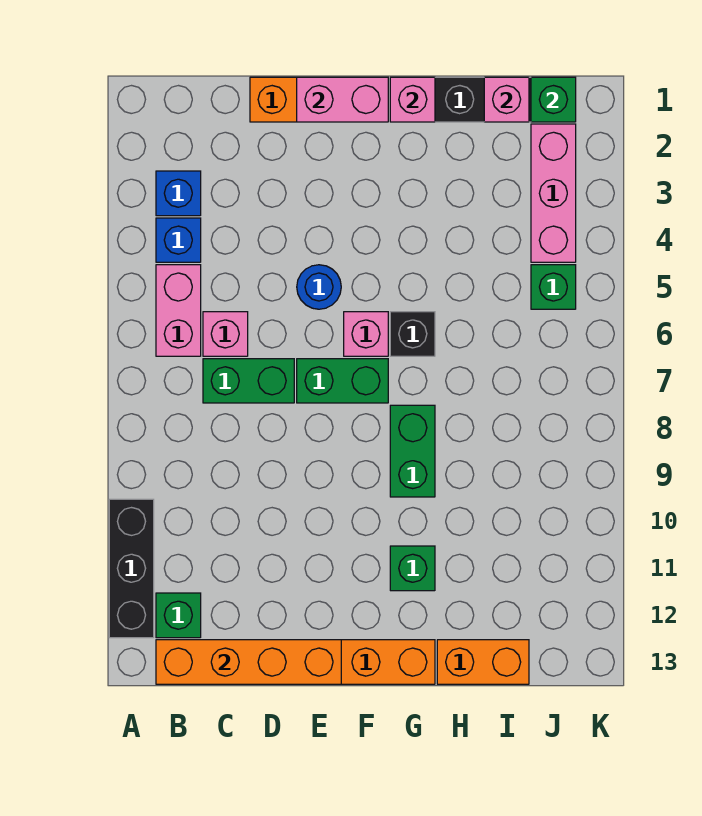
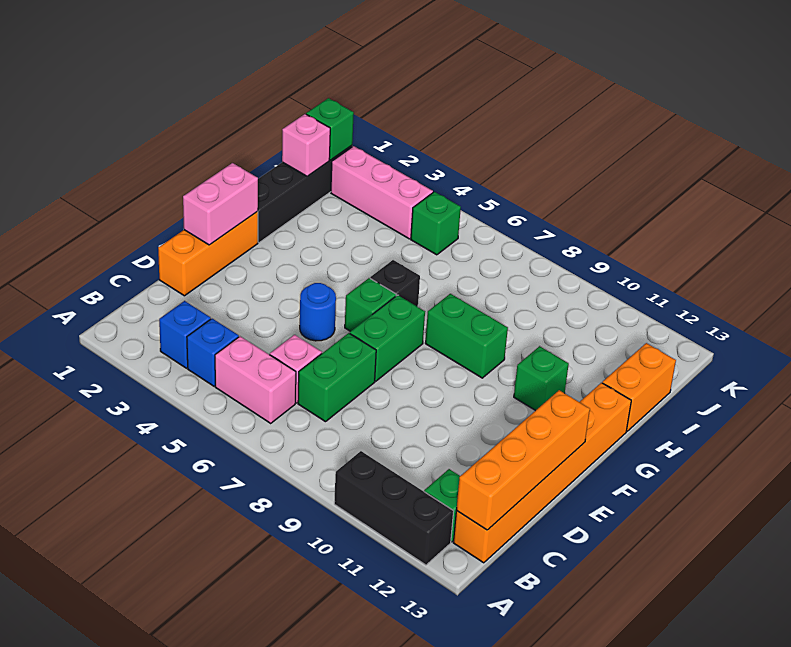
pink brick F6 level 1 -> green brick F6 level 1
pink brick G1 level 2 -> none

